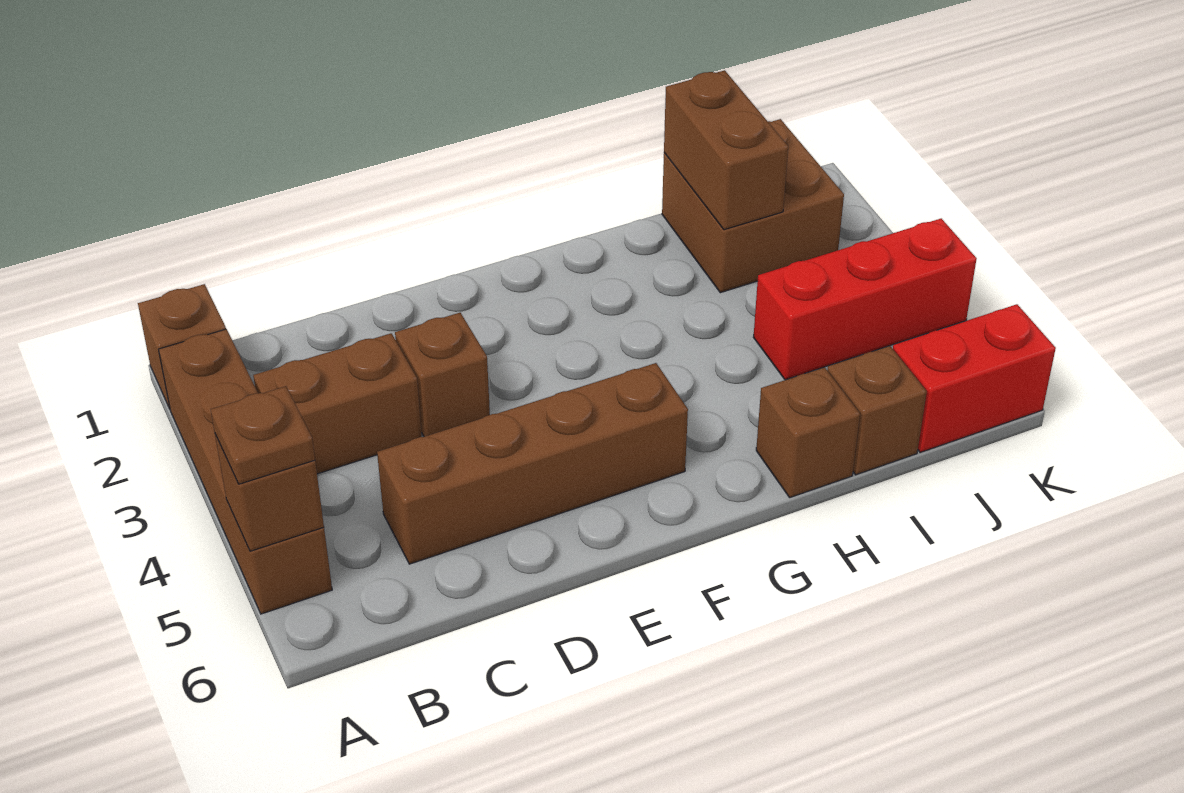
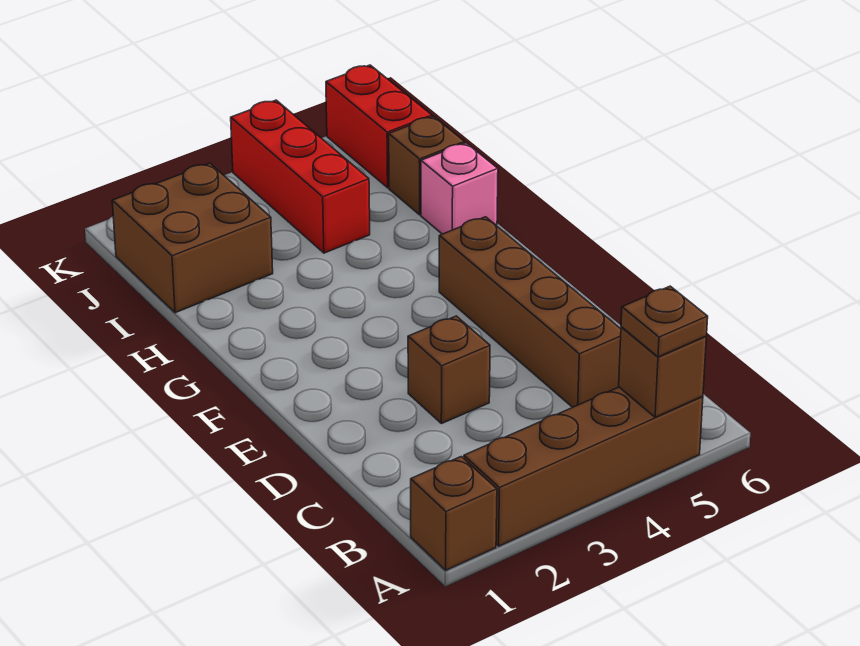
brown brick B3:C3 level 1 -> none
brown brick H6 level 1 -> pink brick H6 level 1
brown brick I1:I2 level 2 -> none

